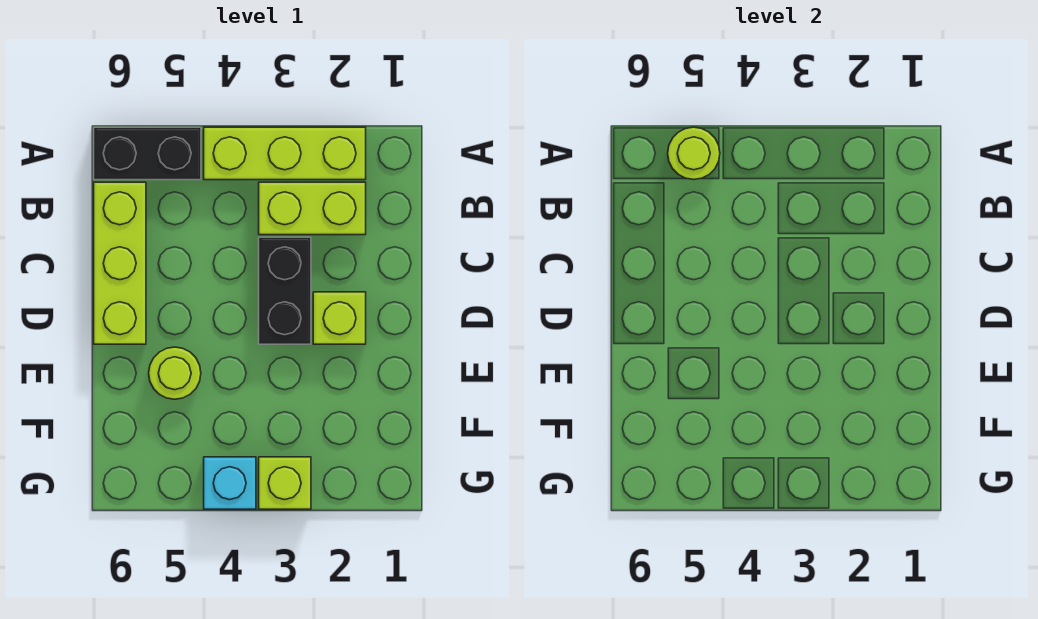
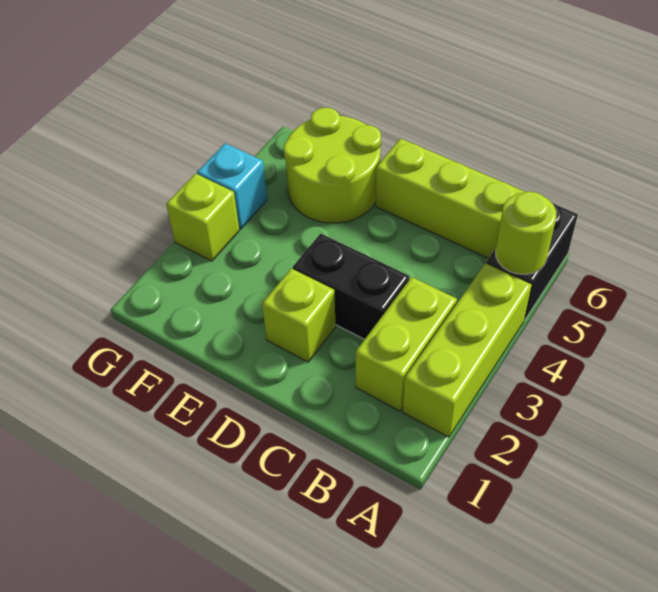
lime round brick E5 level 1 -> lime round brick E5:F6 level 1

